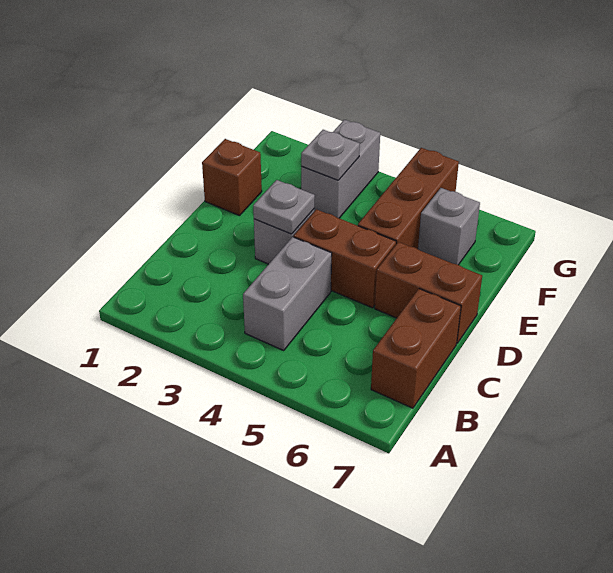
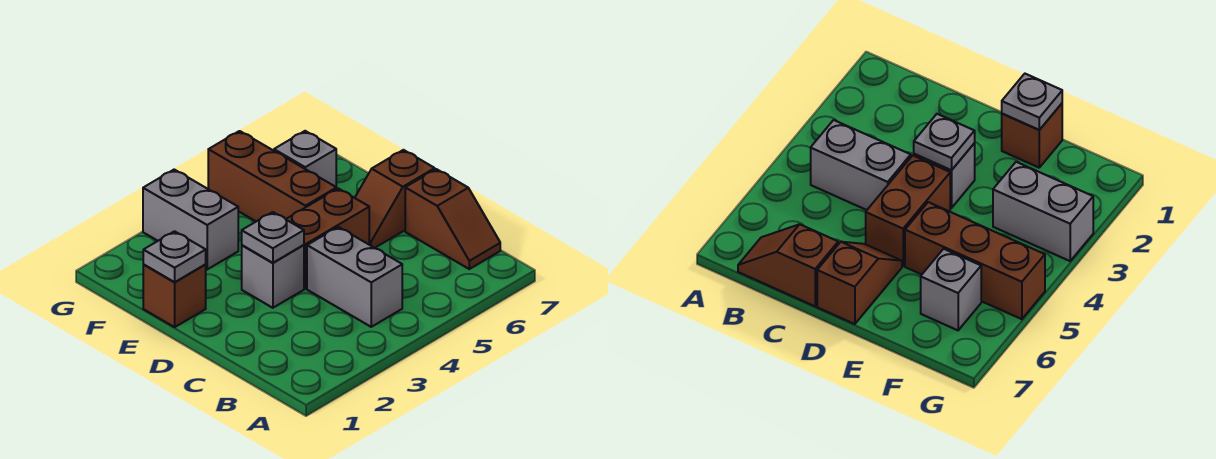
brown brick B7:C7 level 1 -> brown slope B7:C7 level 1 top C
brown brick D6:D7 level 1 -> brown slope D6:D7 level 1 top 7
grey plate F3 level 2 -> grey plate E1 level 2

